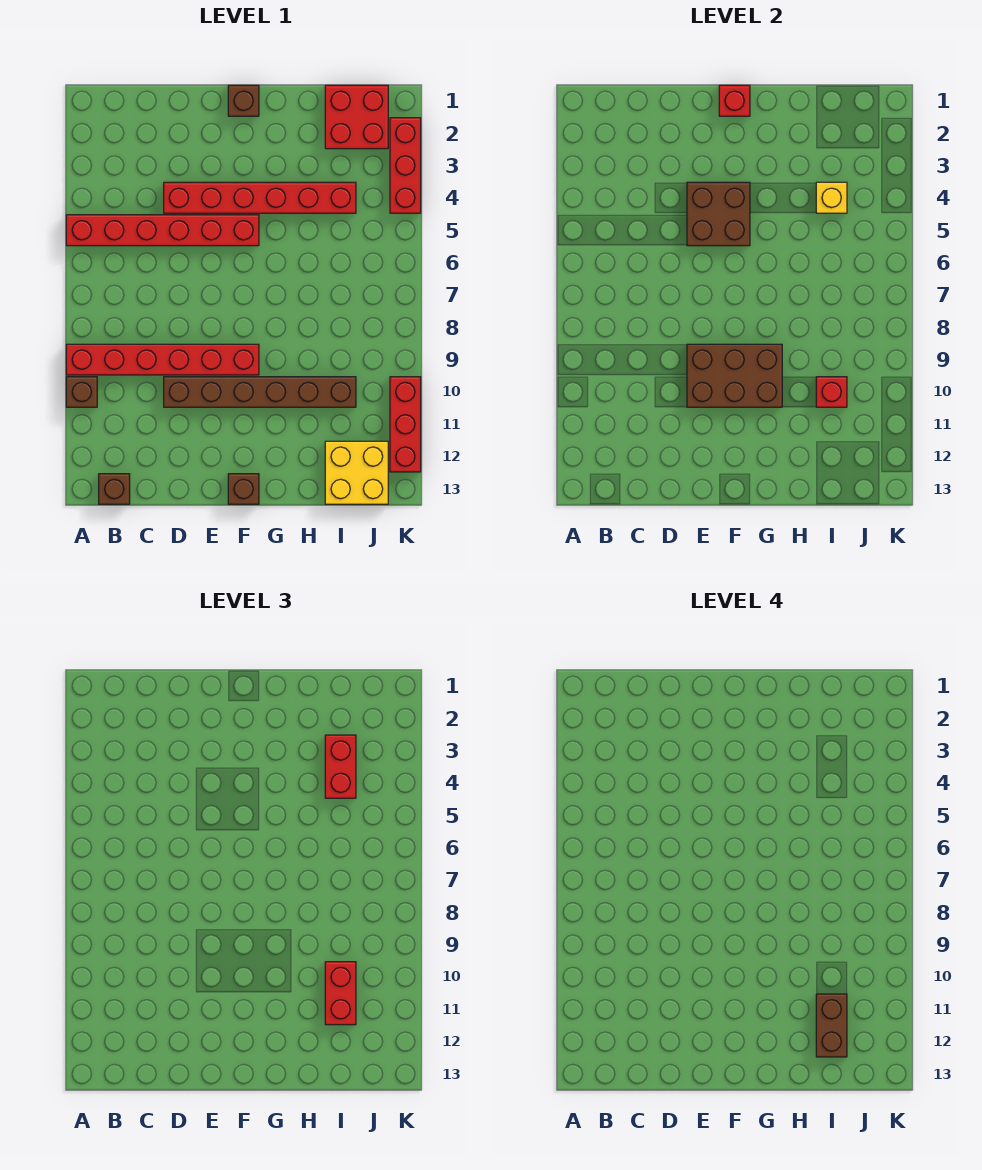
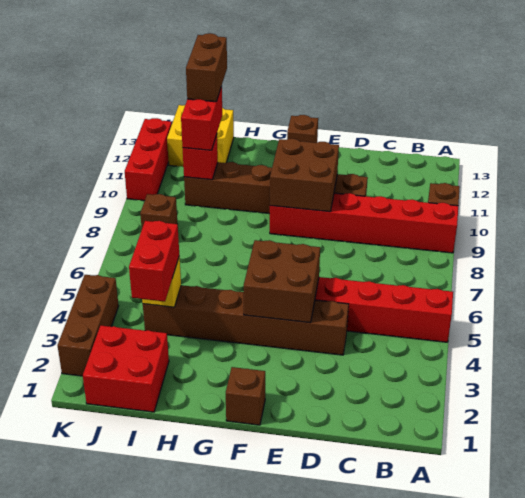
brown brick B13 level 1 -> brown brick J8 level 1
red brick D4:I4 level 1 -> brown brick D4:I4 level 1
brown brick E9:G10 level 2 -> brown brick E9:F10 level 2
red brick F1 level 2 -> none
red brick K2:K4 level 1 -> brown brick K2:K4 level 1

